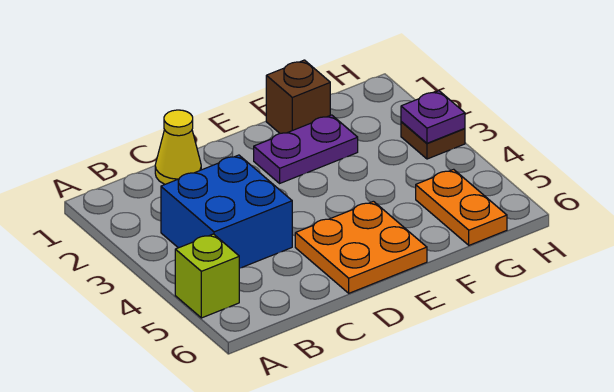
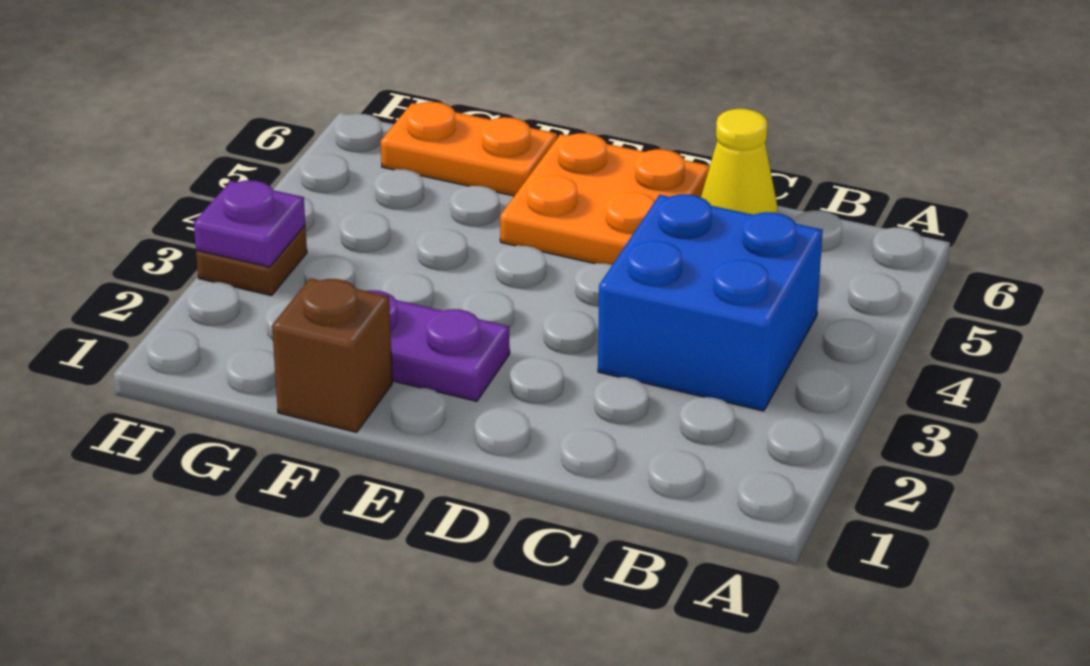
lime brick A5 level 1 -> none
yellow cone C1 level 1 -> yellow cone C6 level 1
orange plate G5:G6 level 1 -> orange plate F6:G6 level 1

